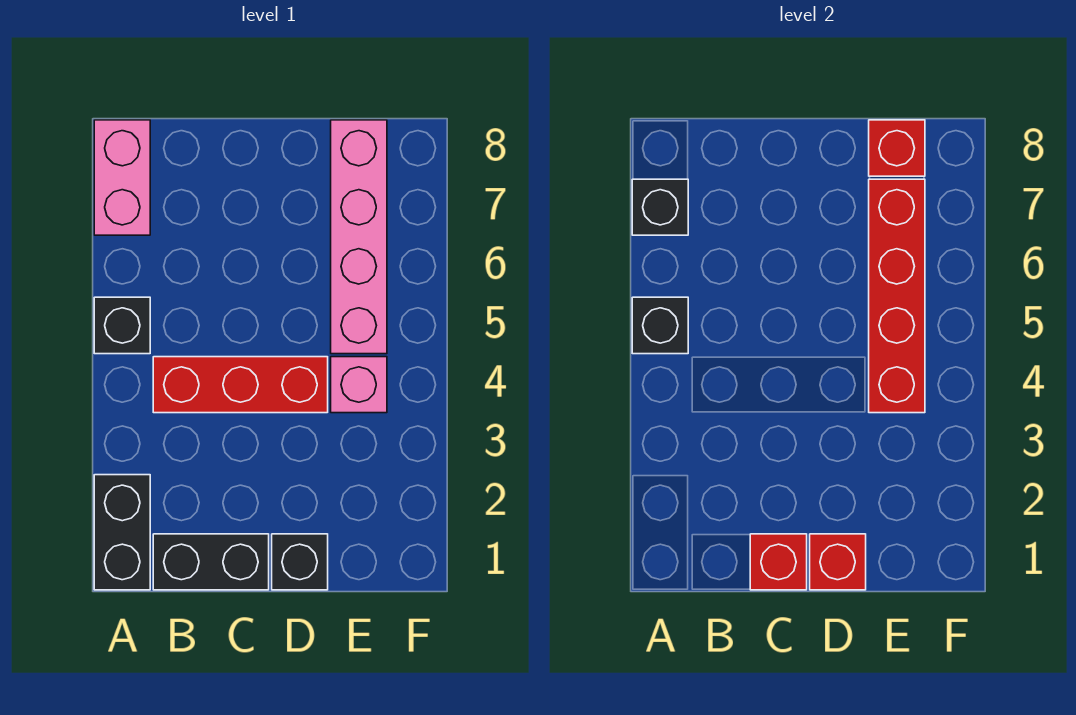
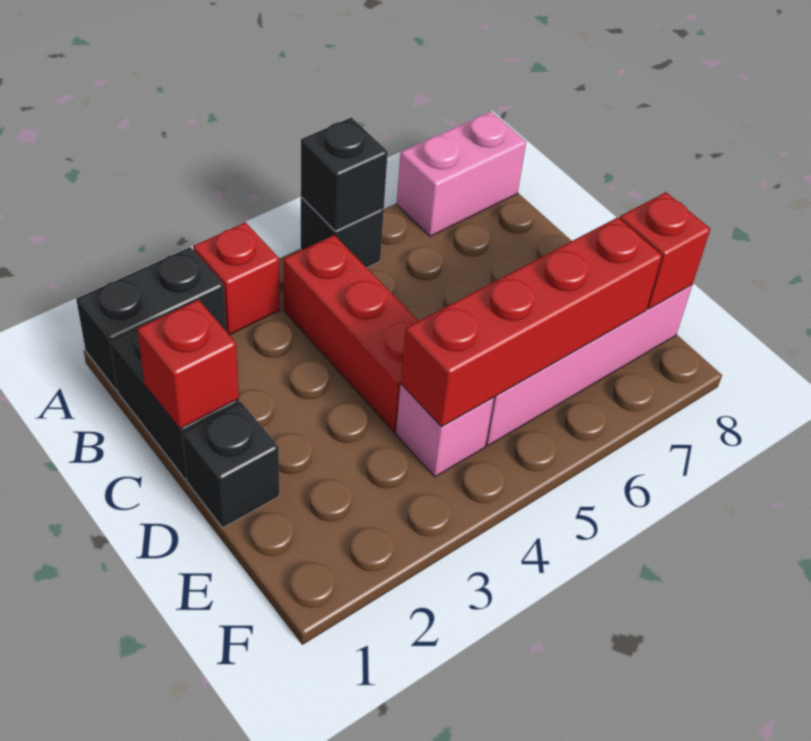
black brick A7 level 2 -> none
red brick D1 level 2 -> red brick A3 level 1

